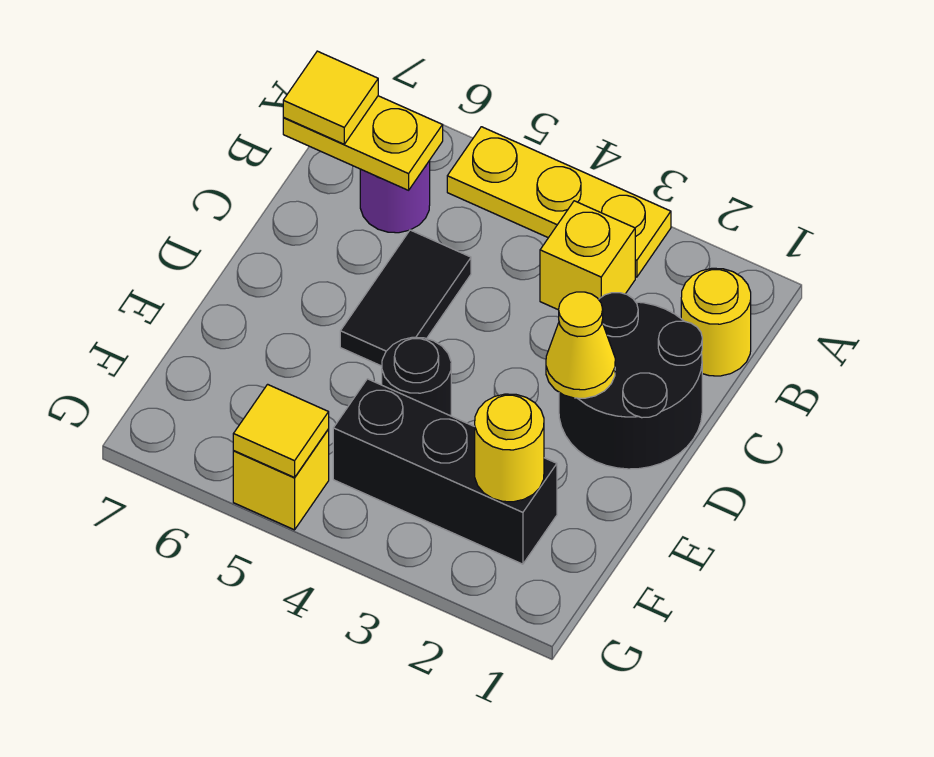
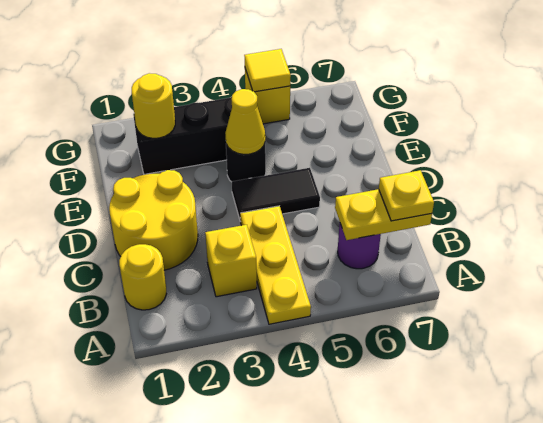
yellow plate A3:A5 level 1 -> yellow plate A4:C4 level 1
yellow tile B7 level 3 -> yellow plate B7 level 3
black round brick C1:D2 level 1 -> yellow round brick C1:D2 level 1
black tile C5:D5 level 1 -> black tile D4:D5 level 1
yellow cone D2 level 2 -> yellow cone E4 level 2

